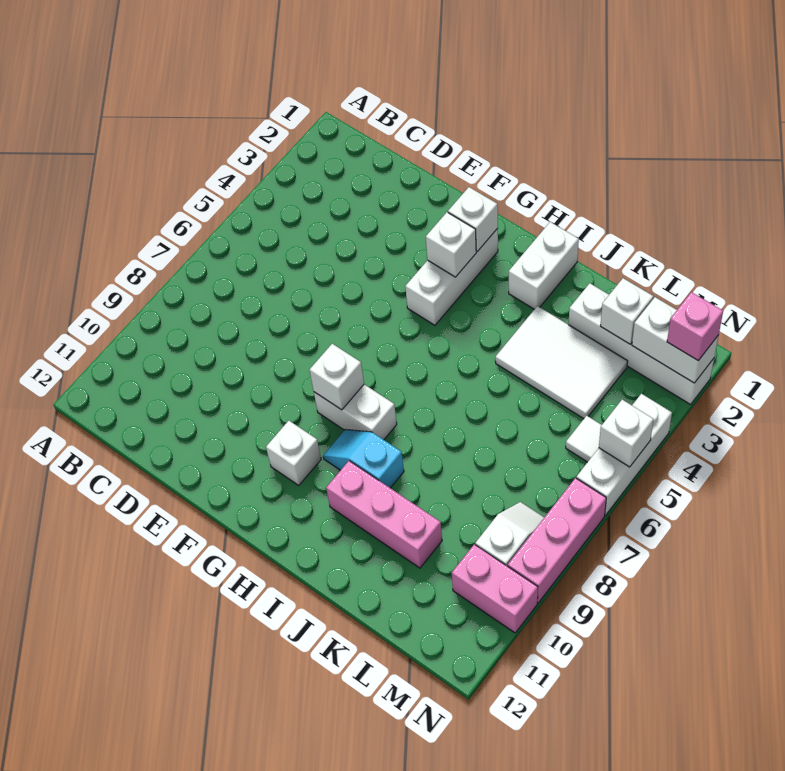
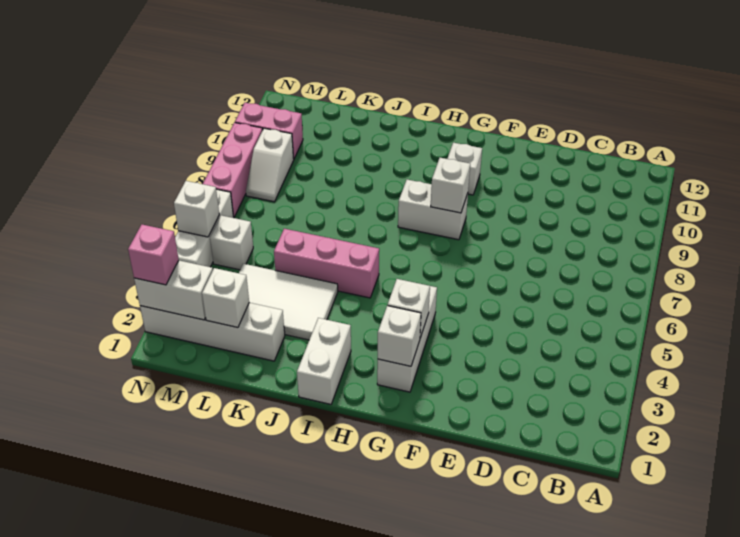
cyan slope H9:I9 level 1 top I -> none
pink brick I10:K10 level 1 -> pink brick I5:K5 level 1
white tile M5 level 1 -> white brick M5 level 1

